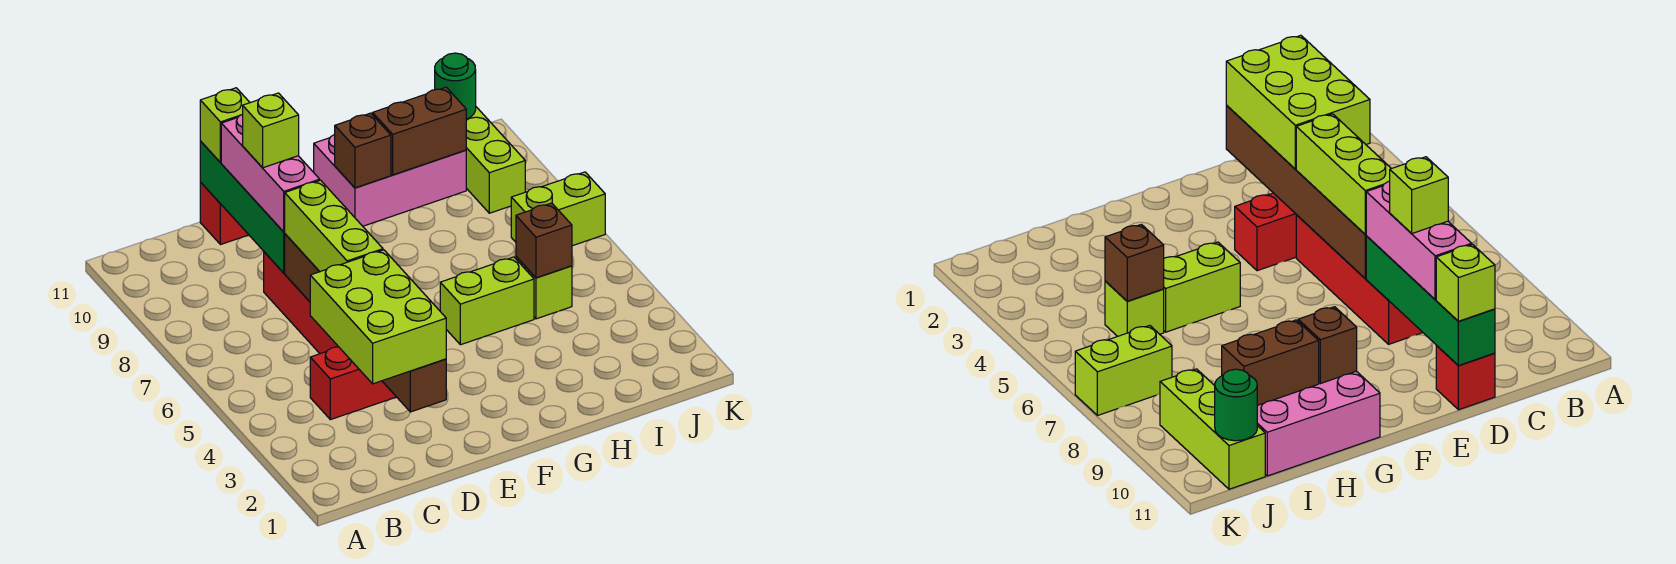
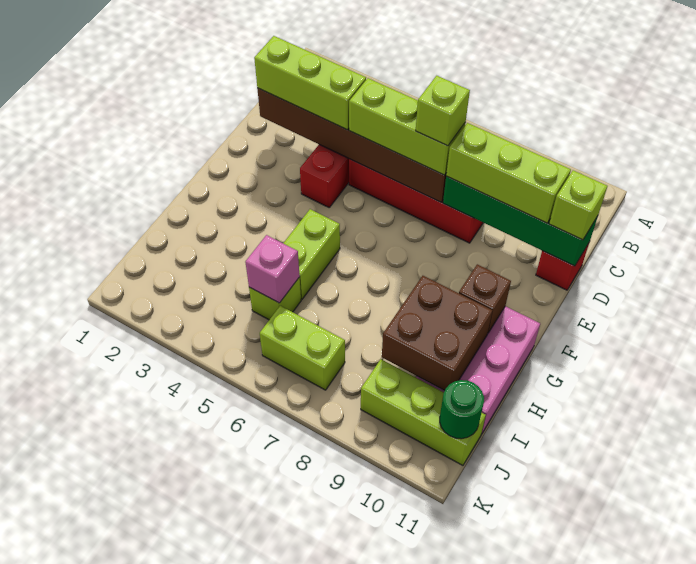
lime brick C2:D4 level 3 -> lime brick D2:D4 level 3
pink brick D8:D10 level 3 -> lime brick D8:D10 level 3
lime brick D9 level 4 -> lime brick D7 level 4
brown brick H10:I10 level 2 -> brown brick H9:I10 level 2
brown brick I5 level 2 -> pink brick I5 level 2
lime brick J7:K7 level 1 -> lime brick J6:J7 level 1

